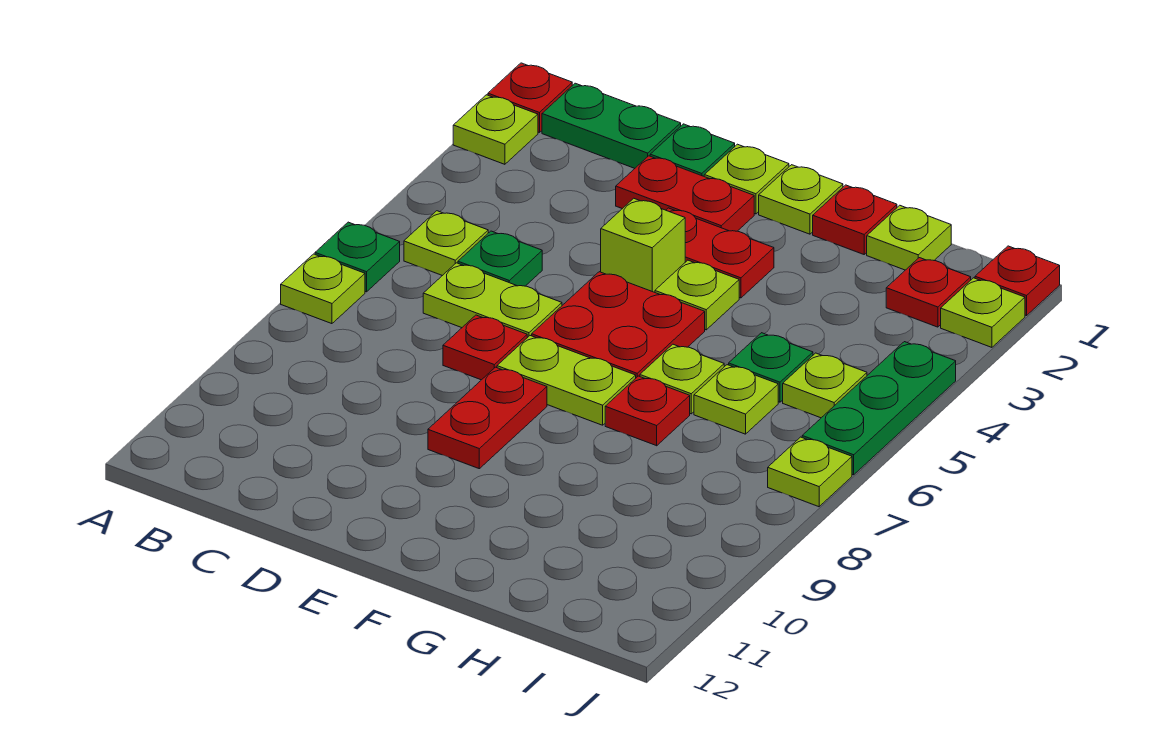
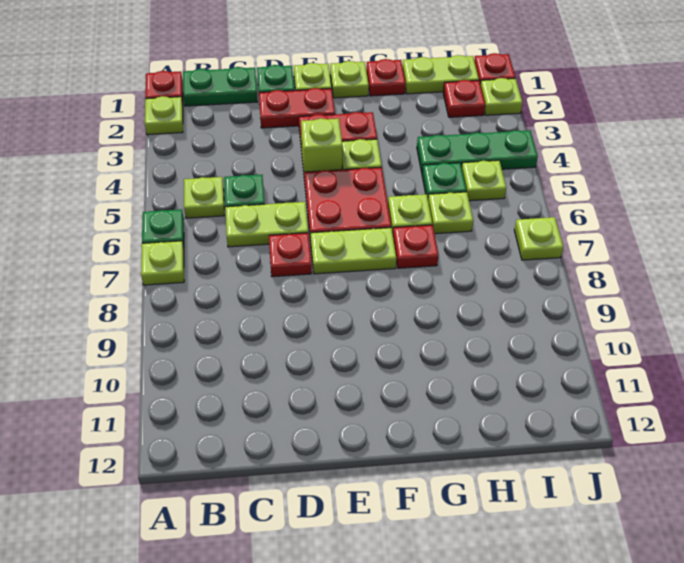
red plate E8:E9 level 1 -> none
lime plate H1 level 1 -> lime plate H1:I1 level 1
green plate J4:J6 level 1 -> green plate H4:J4 level 1

